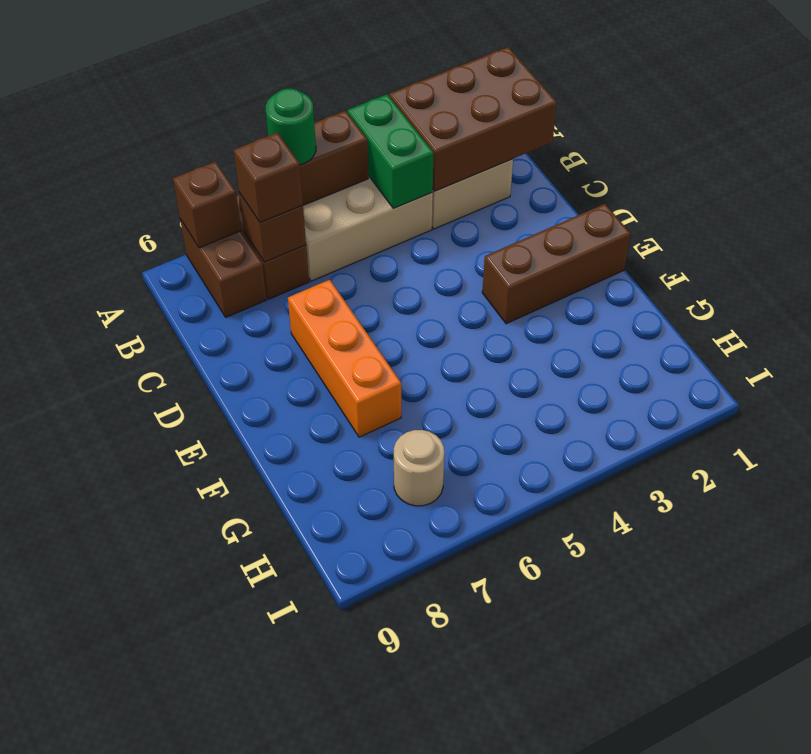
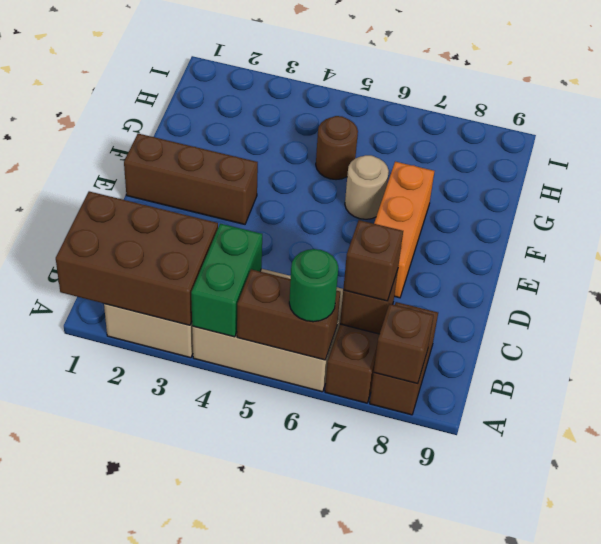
none -> brown round brick G5 level 1
tan round brick H7 level 1 -> tan round brick F6 level 1

